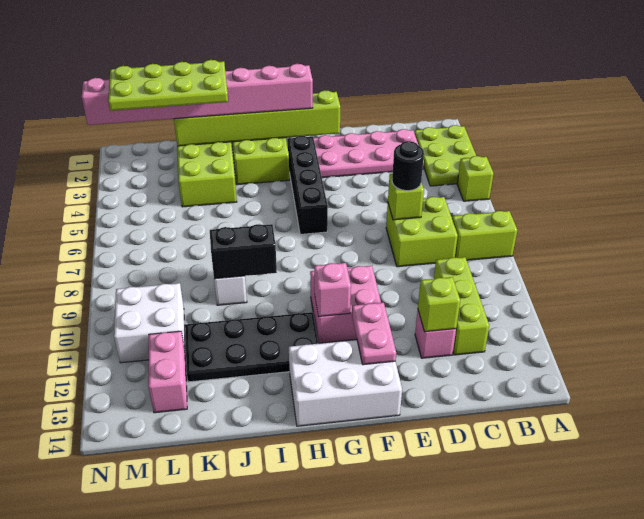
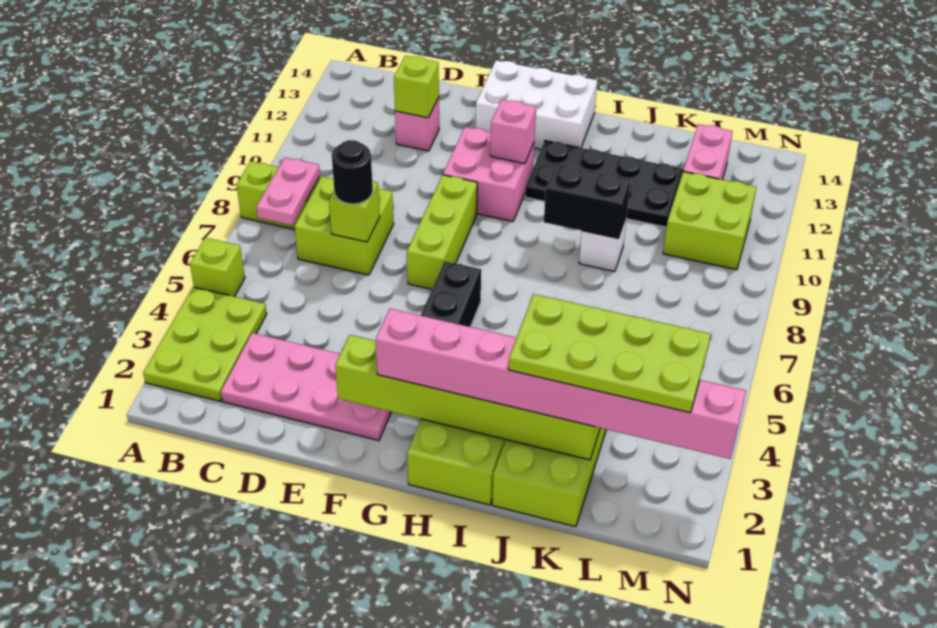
lime brick C10:C12 level 1 -> lime brick F7:F9 level 1
pink plate F12:F13 level 2 -> pink plate B7:B8 level 2
white brick L10:M11 level 1 -> lime brick L10:M11 level 1

